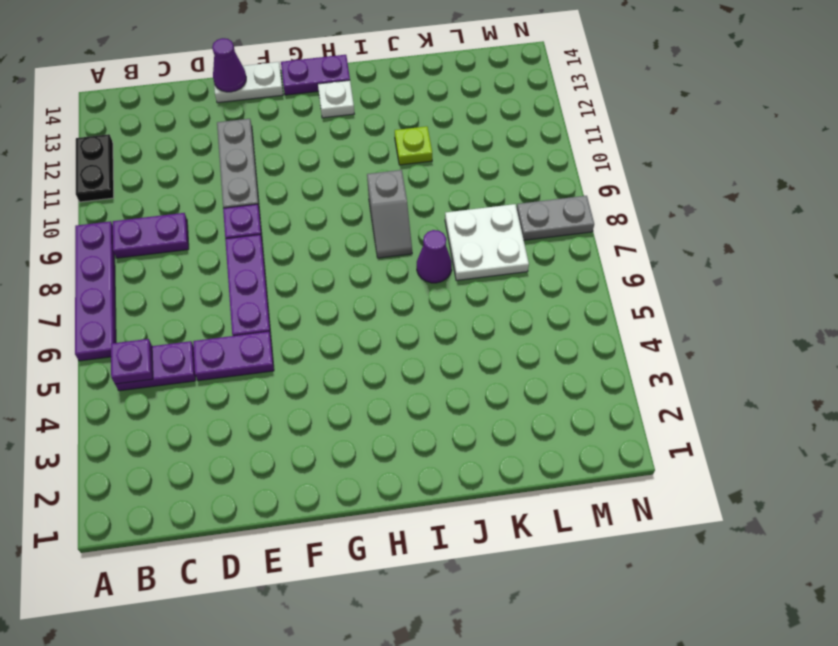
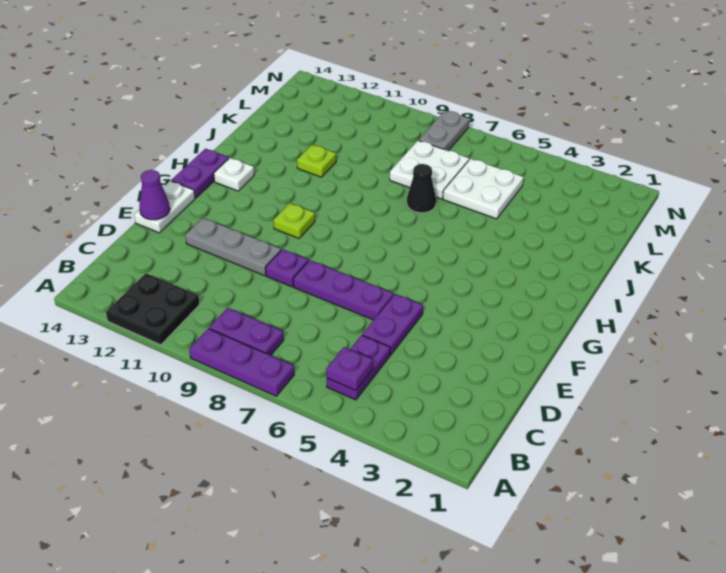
purple plate A6:A9 level 1 -> purple plate A7:A9 level 1
black plate A11:A12 level 1 -> black plate A11:B12 level 1
purple plate B9:C9 level 1 -> purple plate B8:B9 level 1
none -> lime plate G10 level 1
grey slope I8:I9 level 1 top 9 -> none
purple cone J7 level 1 -> black cone J7 level 1
none -> white plate K5:L6 level 1

